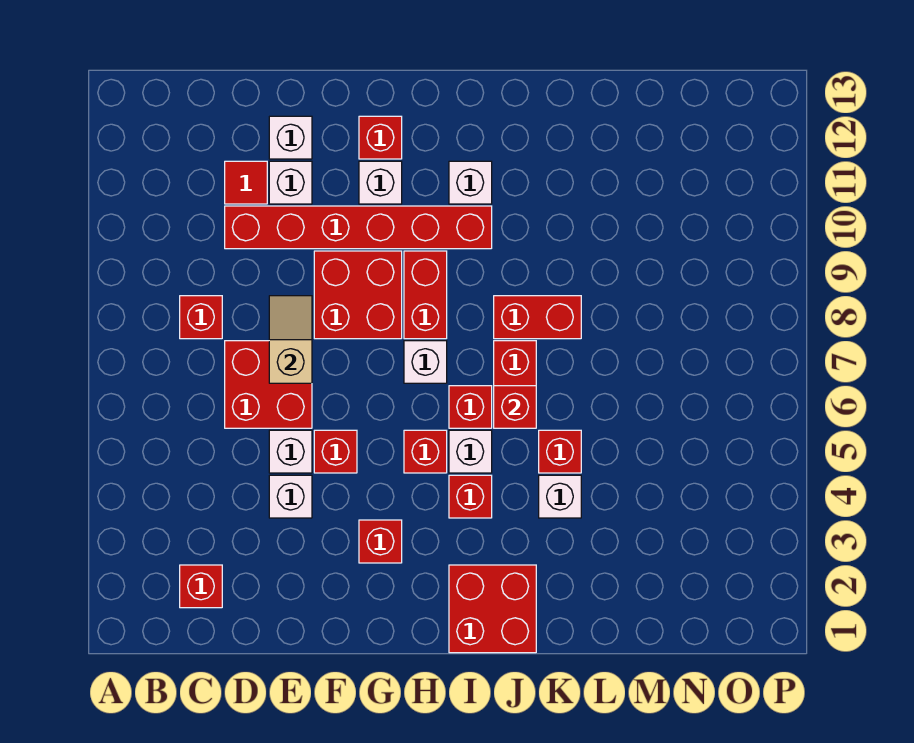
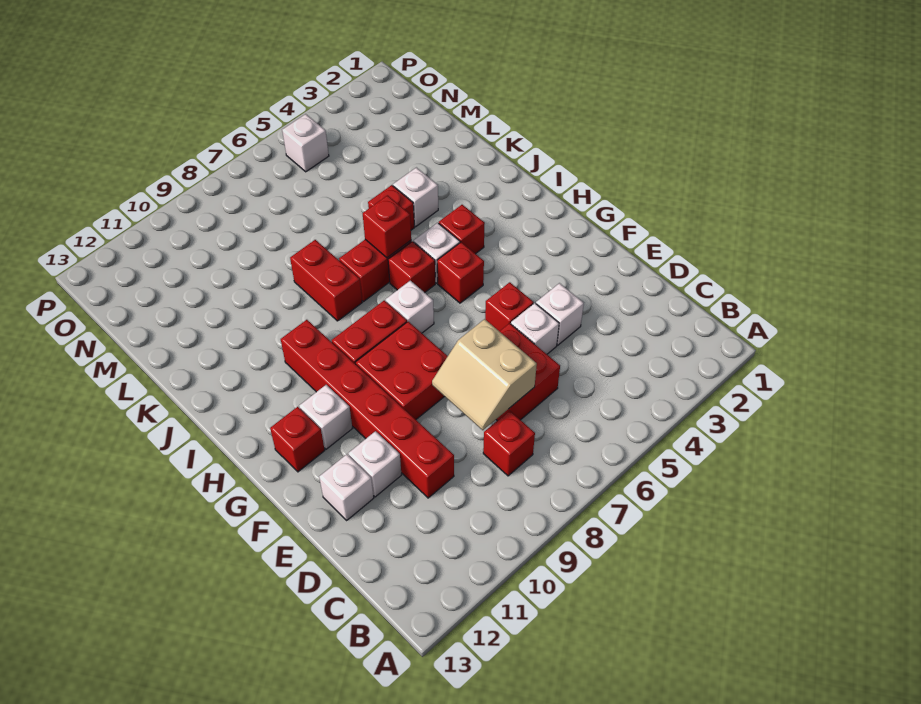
red brick C2 level 1 -> none
red tile D11 level 1 -> none
tan slope E7:E8 level 2 top 7 -> tan slope D7:E8 level 2 top 7
red brick G3 level 1 -> none
red brick I1:J2 level 1 -> none
white brick I11 level 1 -> white brick O5 level 1

